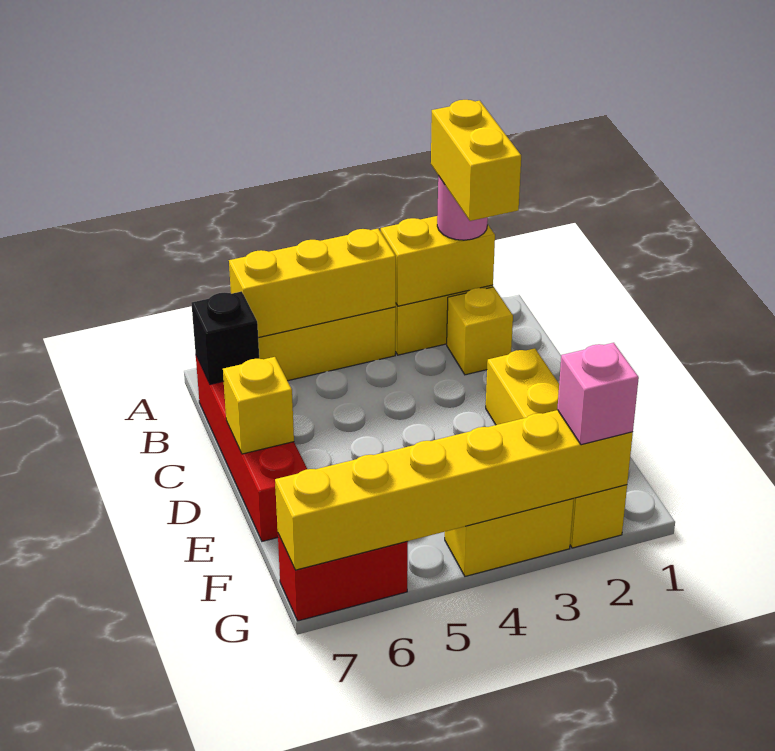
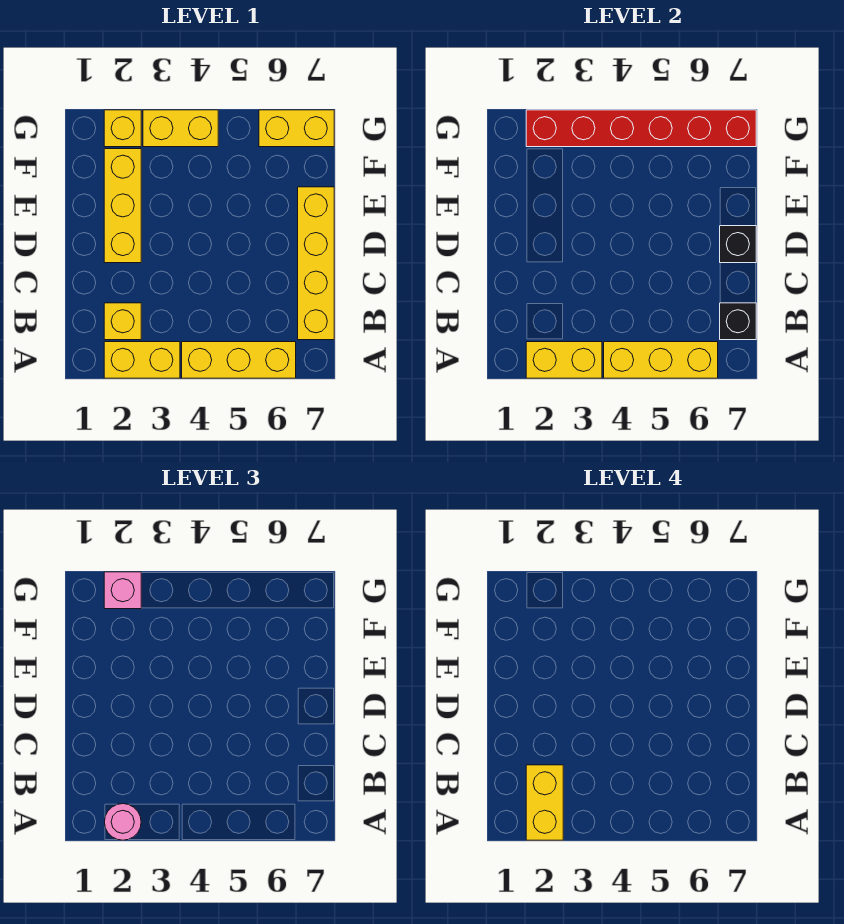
red brick B7:E7 level 1 -> yellow brick B7:E7 level 1
yellow brick D7 level 2 -> black brick D7 level 2
yellow brick G2:G7 level 2 -> red brick G2:G7 level 2
red brick G6:G7 level 1 -> yellow brick G6:G7 level 1

